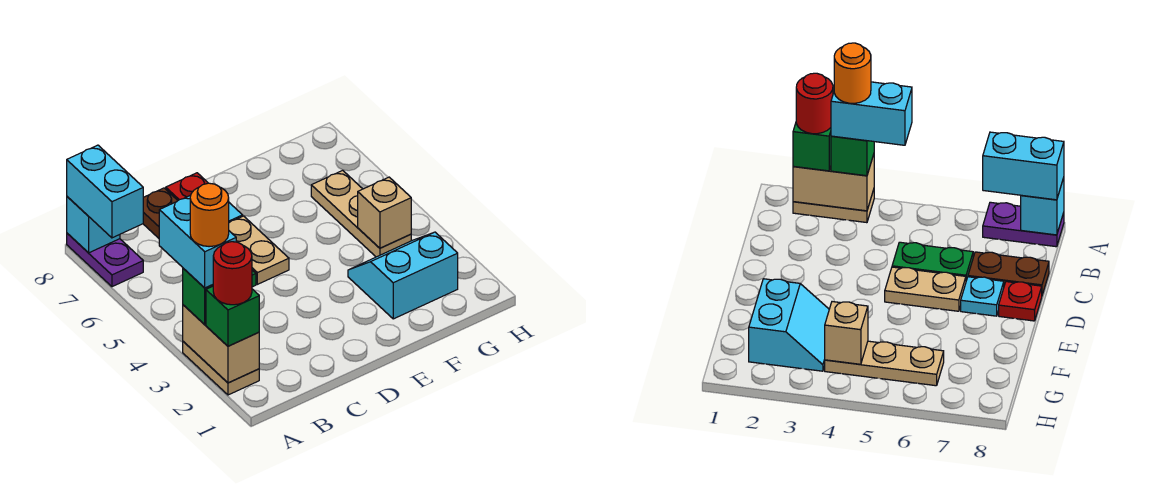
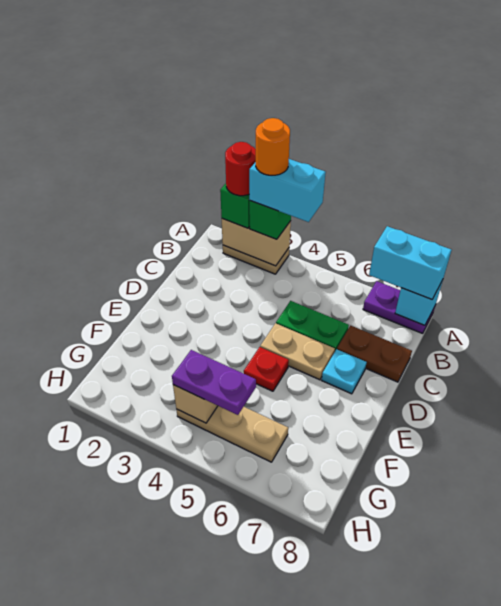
red plate D8 level 1 -> red plate E5 level 1
cyan slope F2:G3 level 1 top 2 -> none
none -> purple plate G4:G5 level 3

